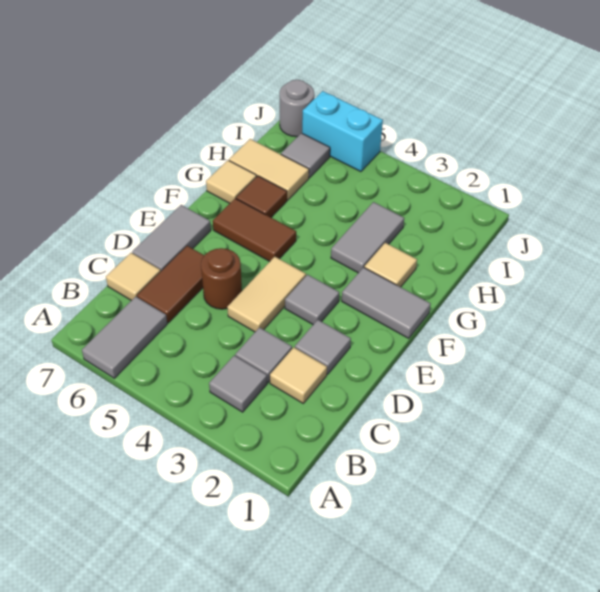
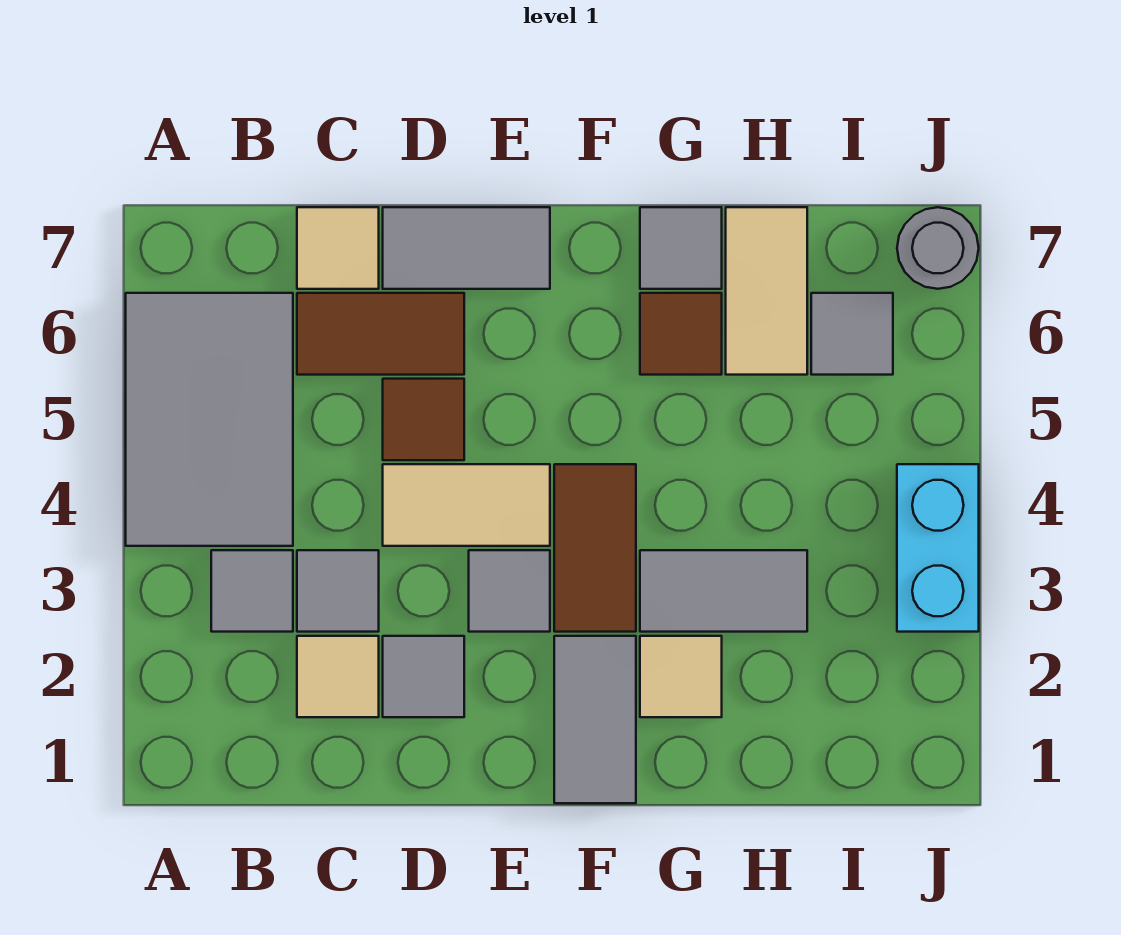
grey tile A6:B6 level 1 -> grey tile A4:B6 level 1
brown round brick D5 level 1 -> brown tile D5 level 1
brown tile F5:F6 level 1 -> brown tile F3:F4 level 1
tan tile G7 level 1 -> grey tile G7 level 1
cyan brick J5:J6 level 1 -> cyan brick J3:J4 level 1

